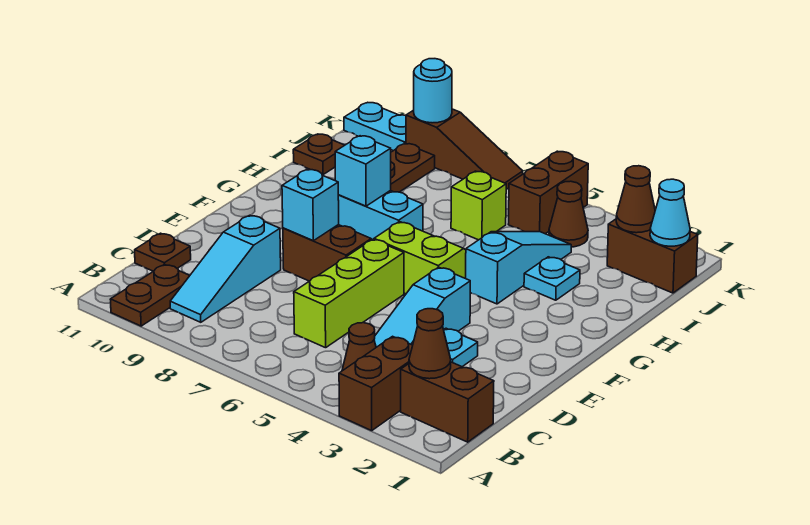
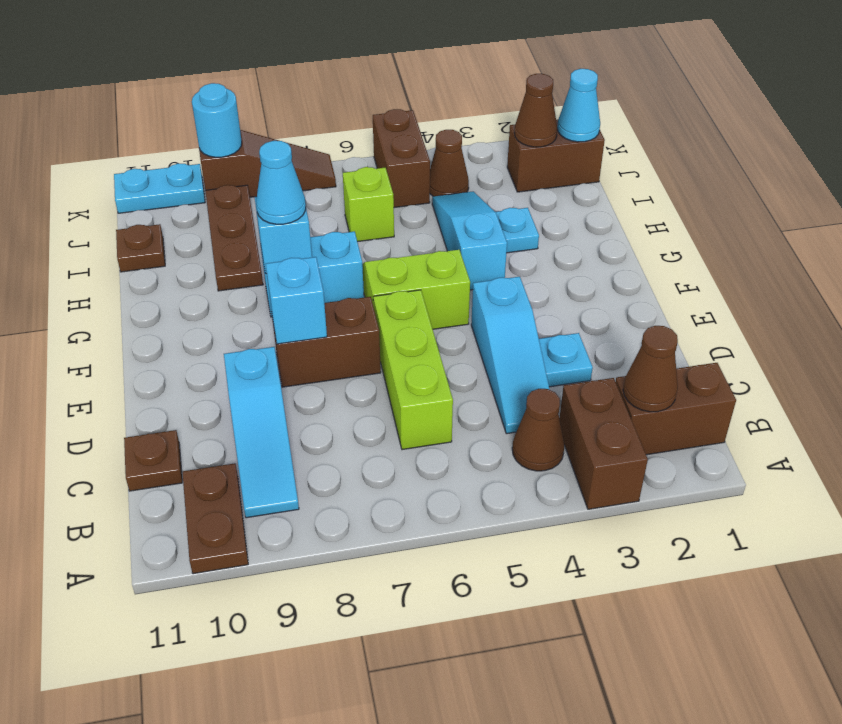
none -> cyan cone G8 level 3

